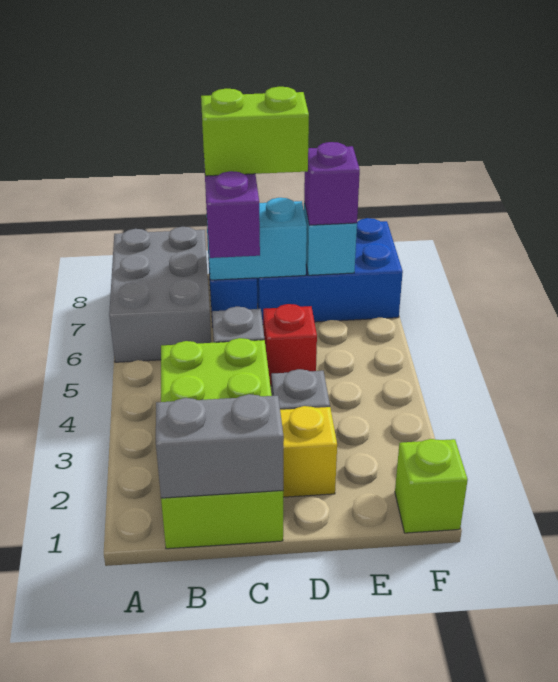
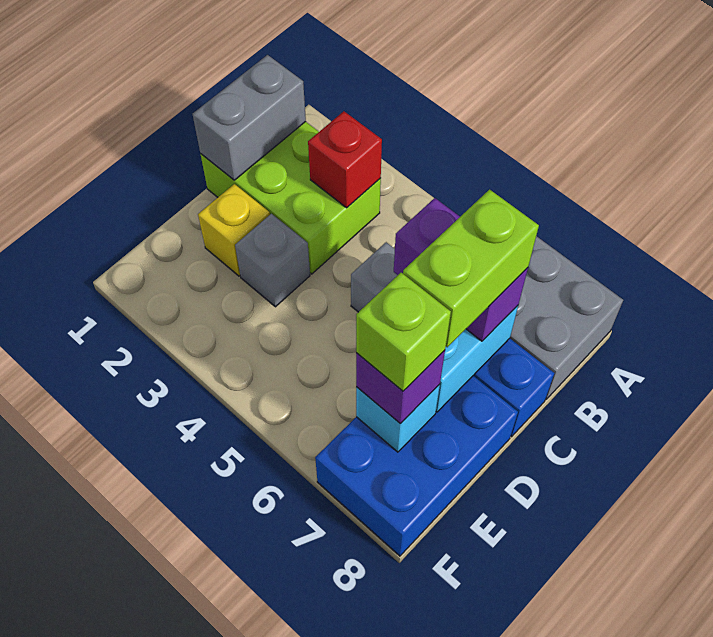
lime brick B1:C4 level 1 -> lime brick B1:C3 level 1
red brick D5 level 1 -> red brick B3 level 2
lime brick F1 level 1 -> lime brick E7 level 4

